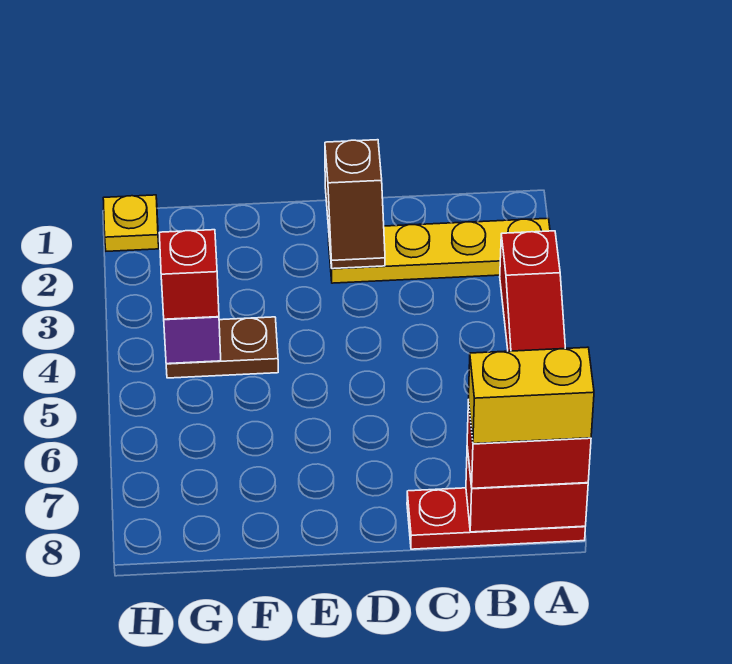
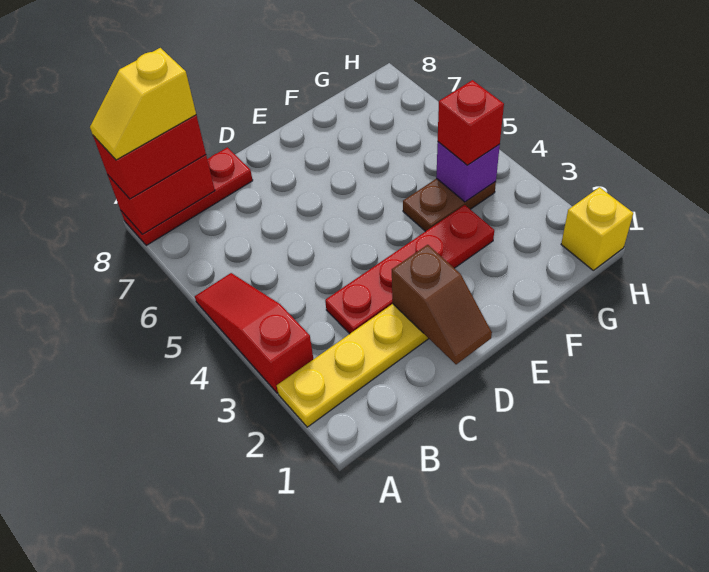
yellow brick A8:B8 level 4 -> yellow slope A8:B8 level 4 top B
none -> red plate C3:F3 level 1
brown slope D1:D2 level 2 top 1 -> brown slope D1:D2 level 2 top 2
yellow plate H1 level 1 -> yellow brick H1 level 1

